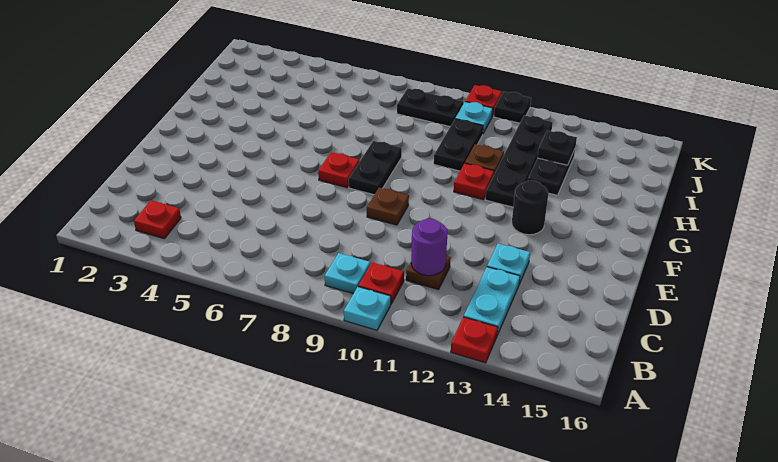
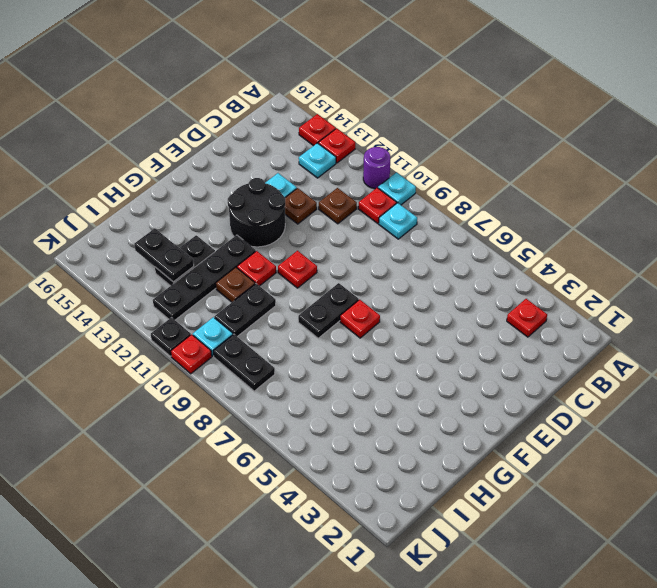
none -> red plate A14 level 1
cyan plate B13:C13 level 1 -> cyan plate B13 level 1
purple round brick C11 level 2 -> purple round brick A11 level 1
brown plate E9 level 1 -> brown plate D12 level 1
none -> red plate F10 level 1
black round brick F13 level 1 -> black round brick E12:F13 level 1
black plate I13 level 2 -> black plate I13:I14 level 2

